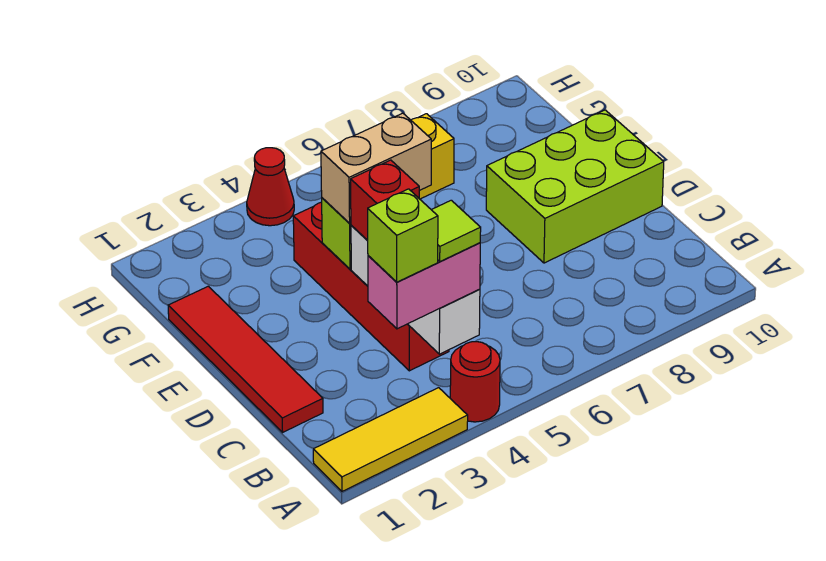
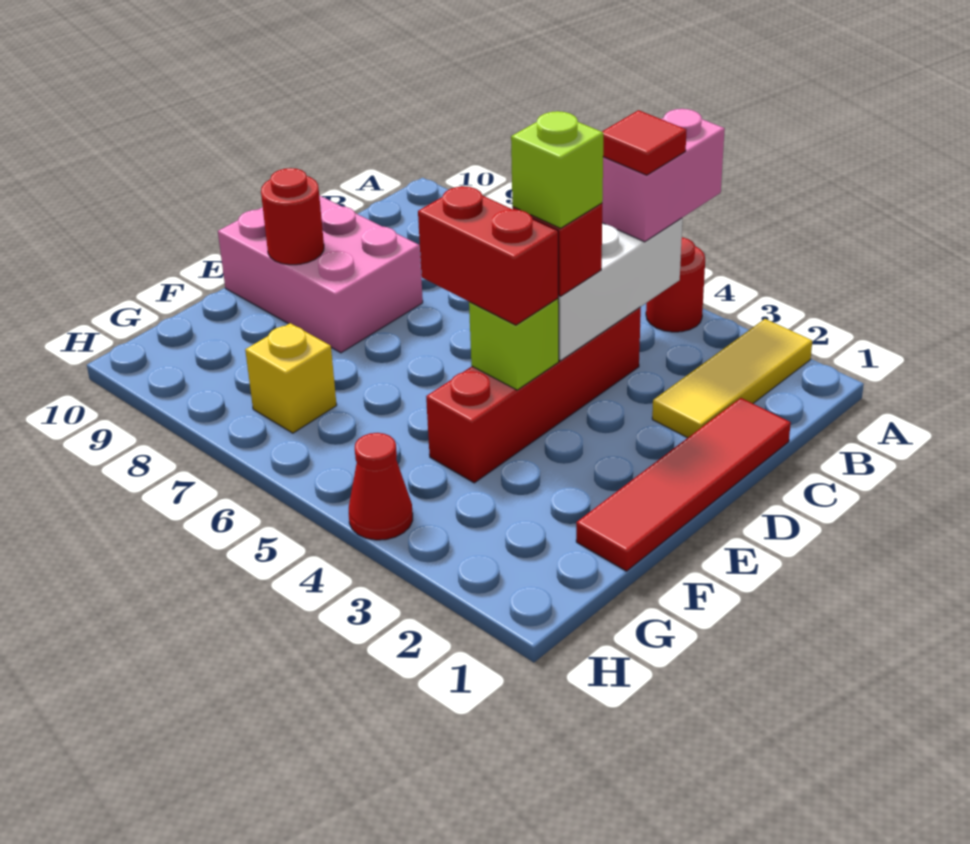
yellow tile A1:A3 level 1 -> yellow tile A2:C2 level 1
pink brick B3:B4 level 3 -> pink brick A4:B4 level 3
lime brick B3 level 4 -> lime brick D4 level 4
lime tile B4 level 4 -> red tile B4 level 4
lime brick D8:E10 level 1 -> pink brick D8:E10 level 1
tan brick E4:E5 level 3 -> red brick E4:E5 level 3
none -> red round brick E9 level 2

